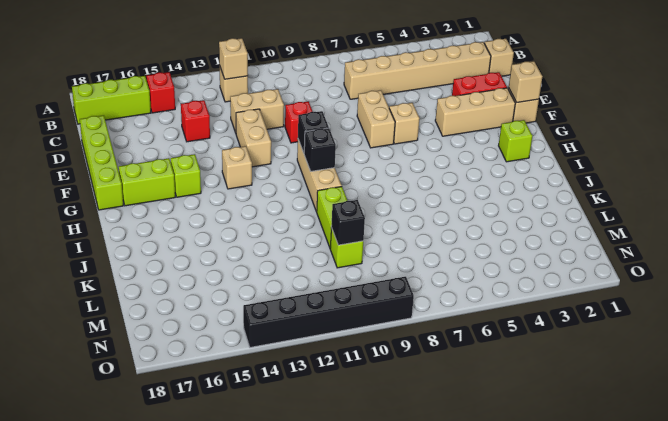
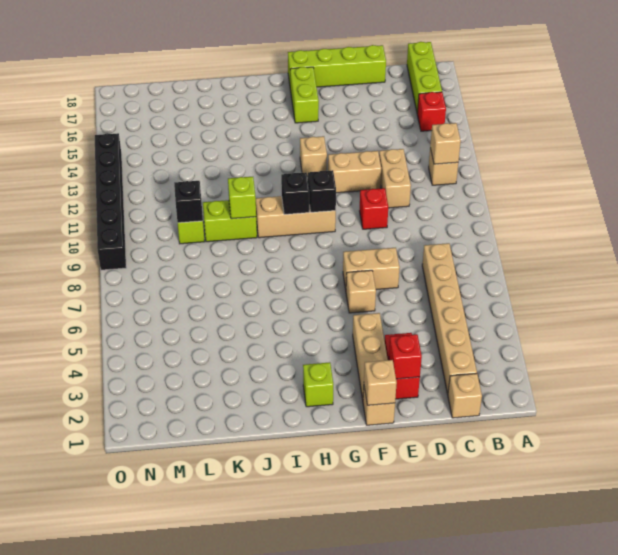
red brick D14 level 1 -> red brick E2 level 2
lime brick G15 level 1 -> lime brick J10 level 2

